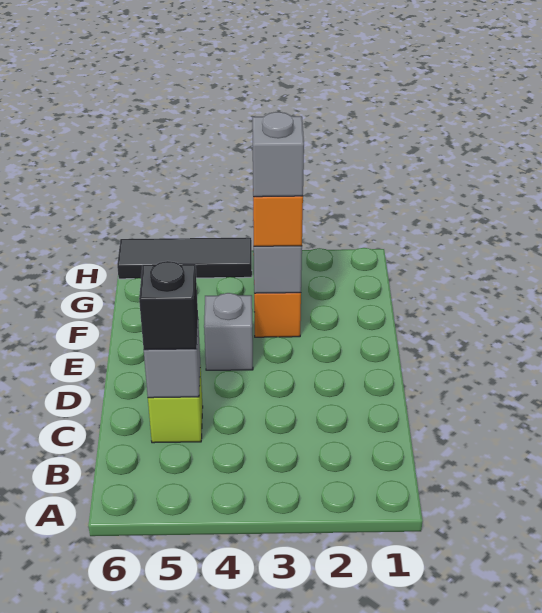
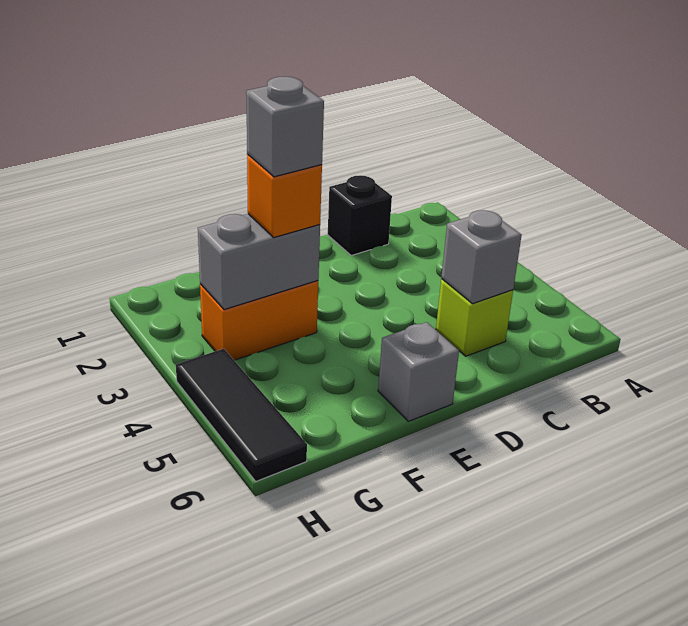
black brick C5 level 3 -> black brick C1 level 1
grey brick E4 level 1 -> grey brick E6 level 1

